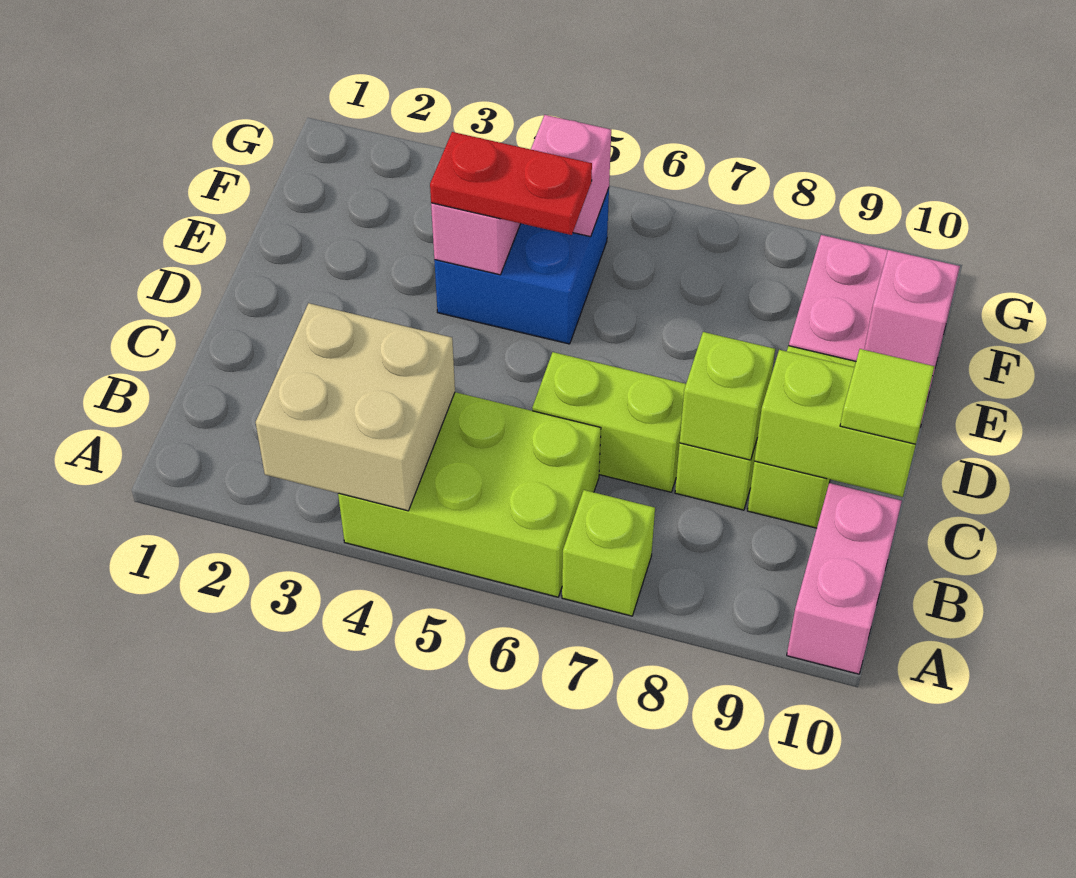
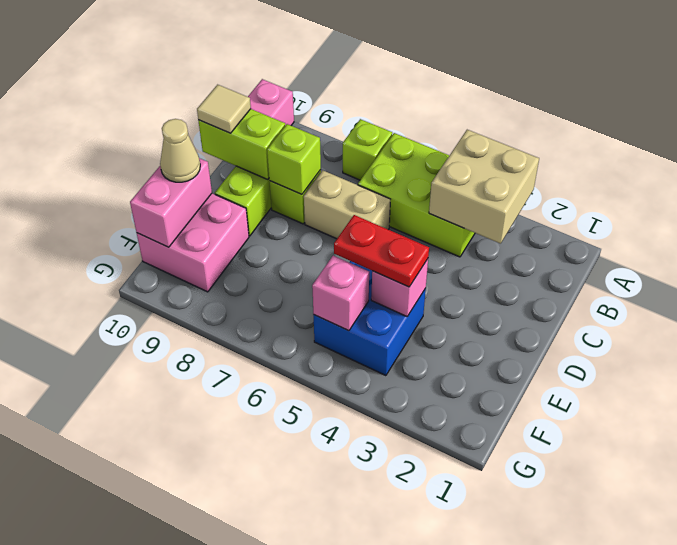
lime brick C6:C7 level 1 -> tan brick C6:C7 level 1
lime tile C10 level 3 -> tan tile C10 level 3
pink brick E10 level 2 -> pink brick E10:F10 level 2
none -> tan cone E10 level 3

